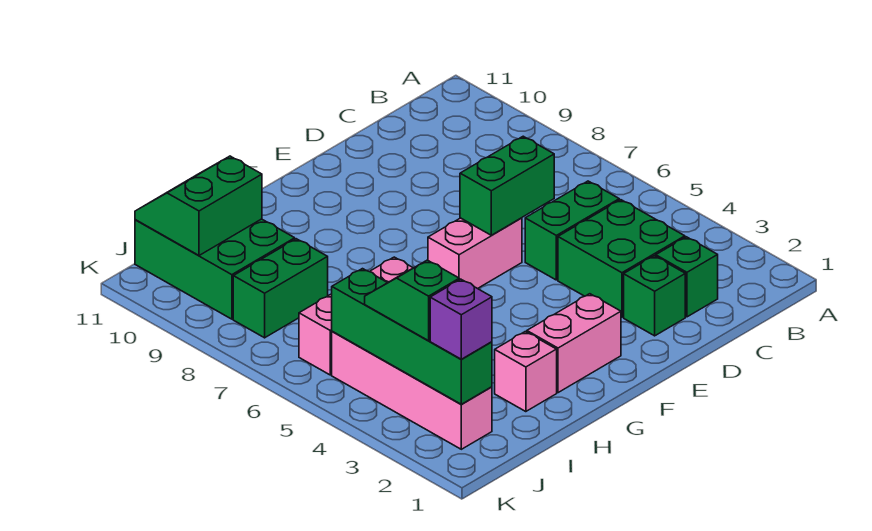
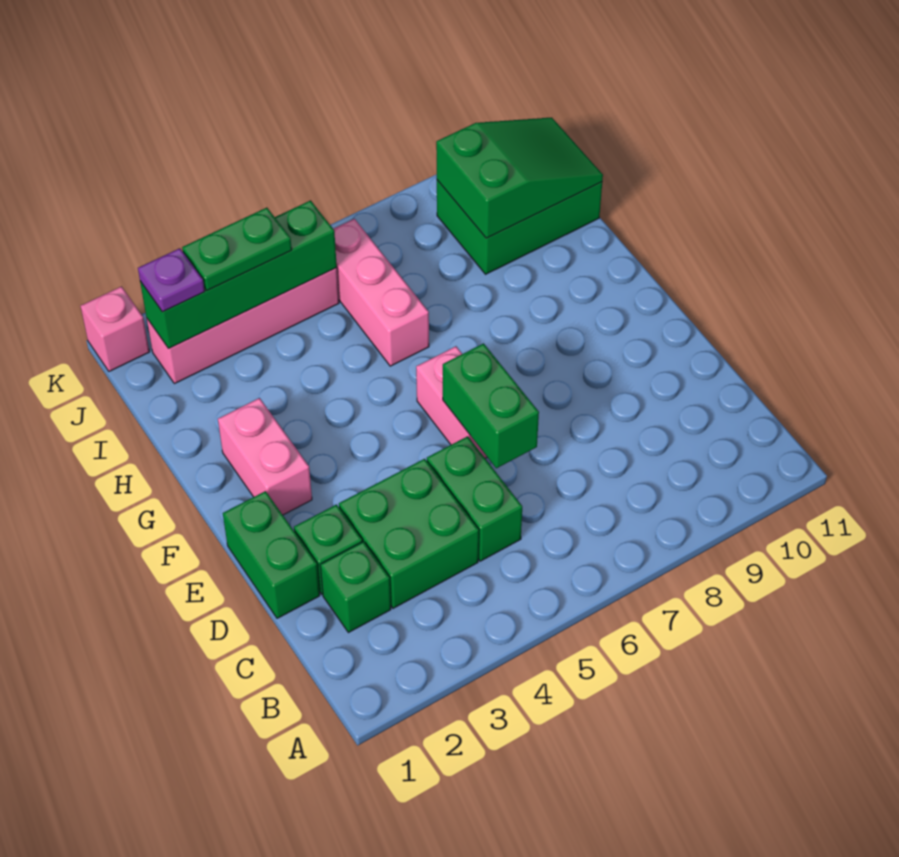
pink brick H2 level 1 -> pink brick K1 level 1
green brick I8:J8 level 1 -> green brick D1:E1 level 1
green slope I10:J11 level 2 top 10 -> green slope I9:J11 level 2 top 9
purple brick J2 level 3 -> purple plate J2 level 3
green slope J3:J4 level 3 top 3 -> green plate J3:J4 level 3

